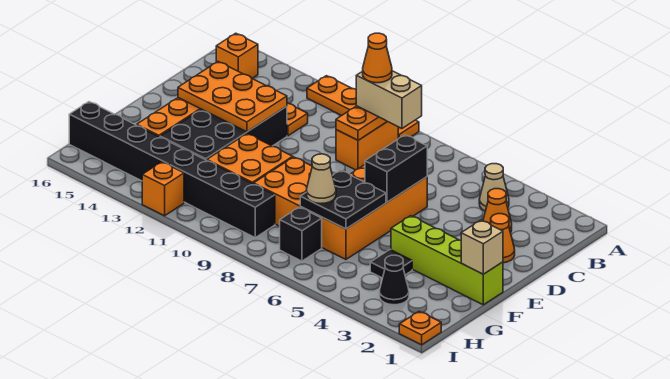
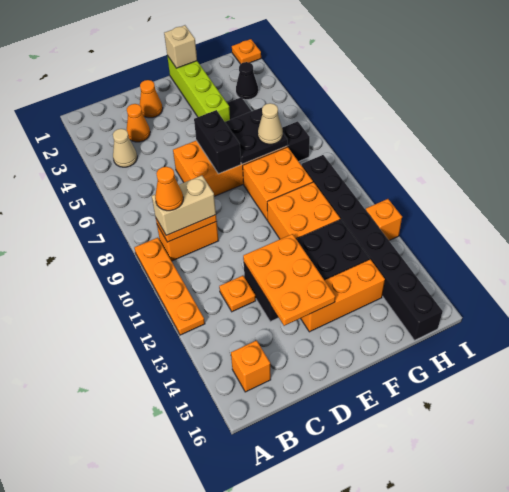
tan brick B8:B9 level 3 -> tan brick B9:C9 level 3
black brick D6:E6 level 2 -> black brick E6:E7 level 2

